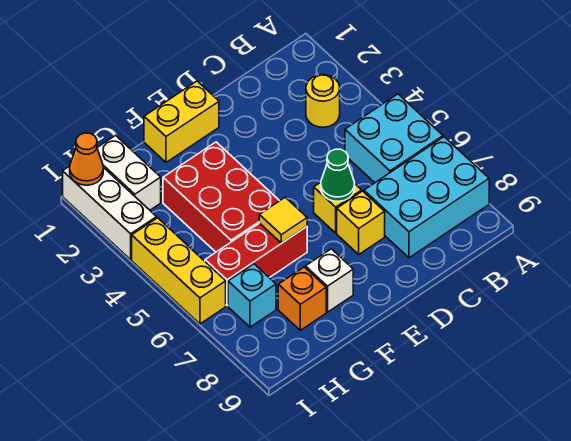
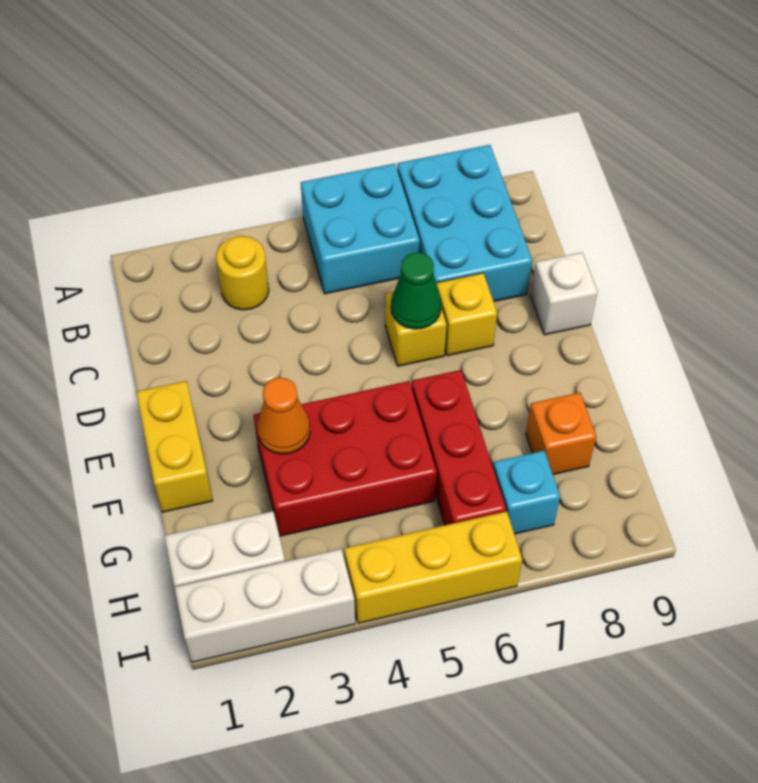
yellow tile F6 level 2 -> none
white brick F8 level 1 -> white brick D9 level 1
orange cone I1 level 2 -> orange cone F3 level 2

